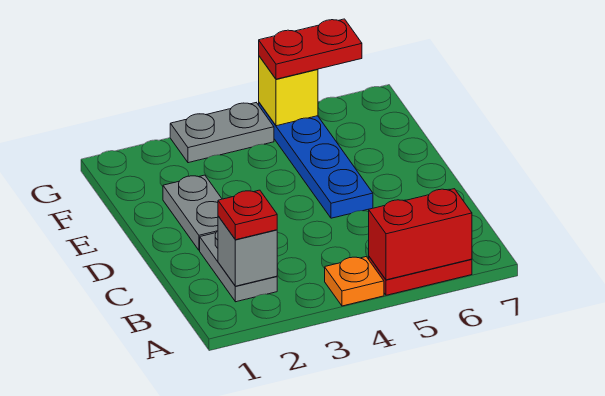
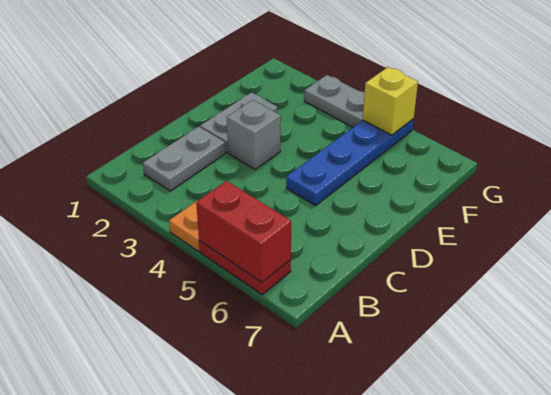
grey brick B2 level 2 -> grey brick D3 level 1
red plate B2 level 3 -> none
red plate G5:G6 level 3 -> none

